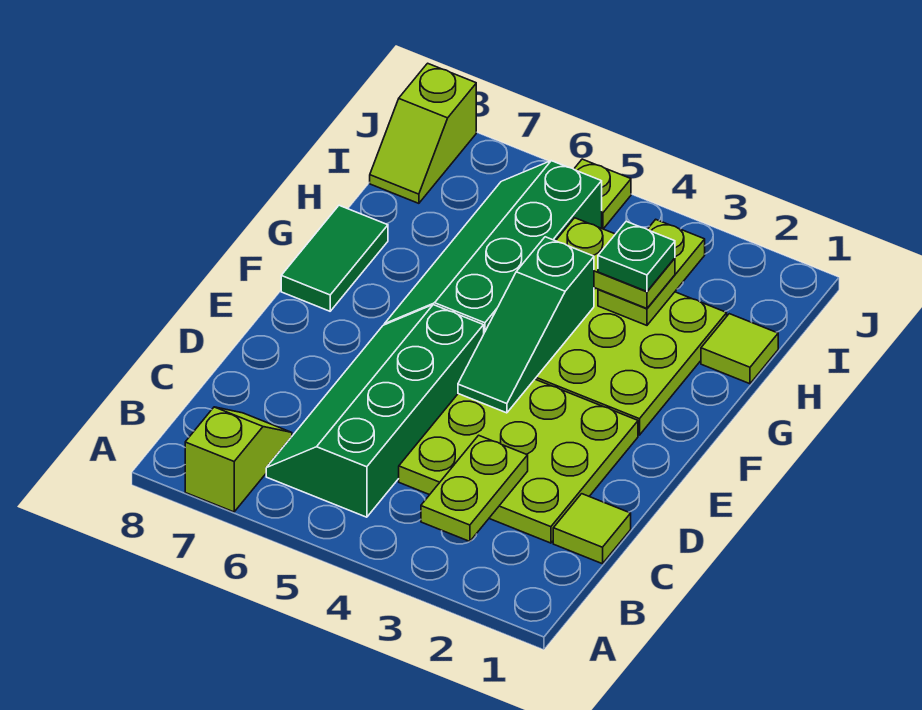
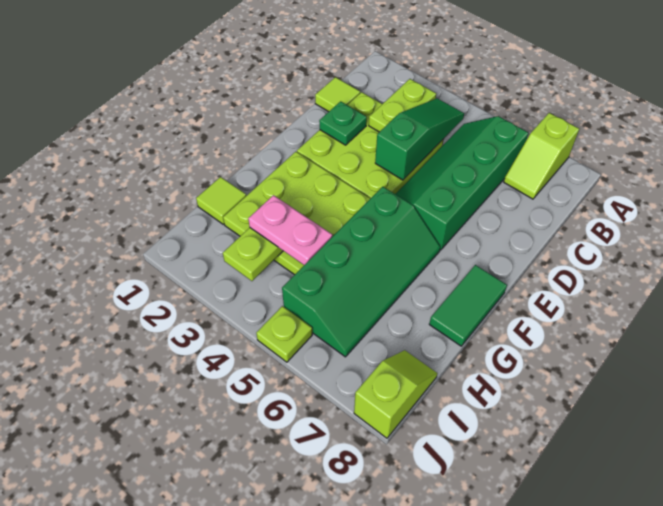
green slope B5:E6 level 1 top 5 -> green slope B5:E6 level 1 top 6
green slope E4:G4 level 2 top G -> green slope B4:D4 level 2 top D
lime plate H3:H4 level 3 -> pink plate H3:H4 level 3
green plate H3 level 4 -> green plate D2 level 2

